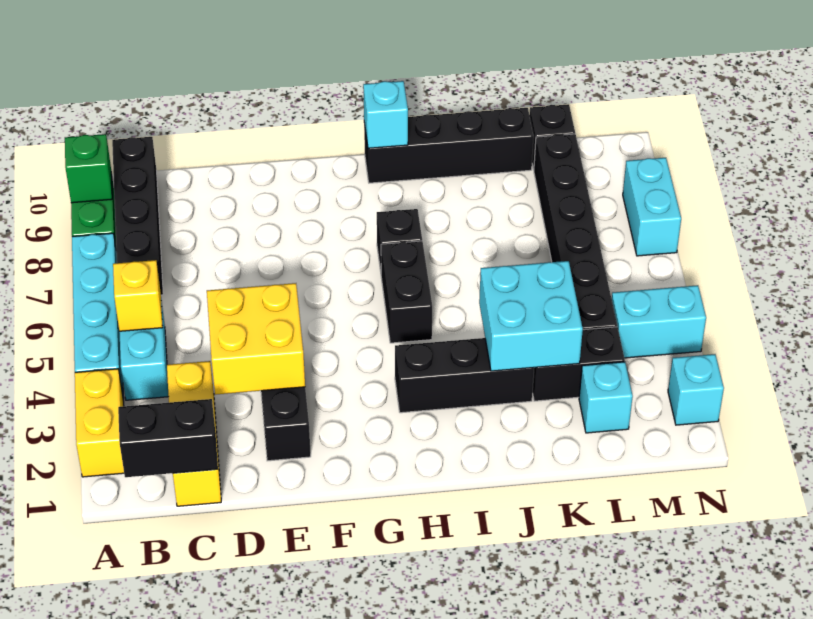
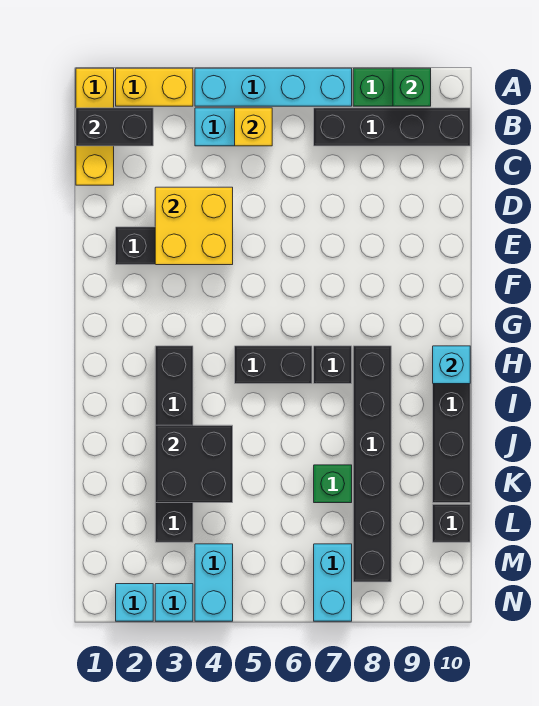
black brick B1:C1 level 2 -> black brick B1:B2 level 2
yellow brick C1:C3 level 1 -> yellow brick A1:C1 level 1
cyan brick J3:K4 level 2 -> black brick J3:K4 level 2
none -> green brick K7 level 1
cyan brick L2 level 1 -> cyan brick N3 level 1
black brick L4:L9 level 1 -> black brick H8:M8 level 1
cyan brick N7:N8 level 1 -> cyan brick M7:N7 level 1

